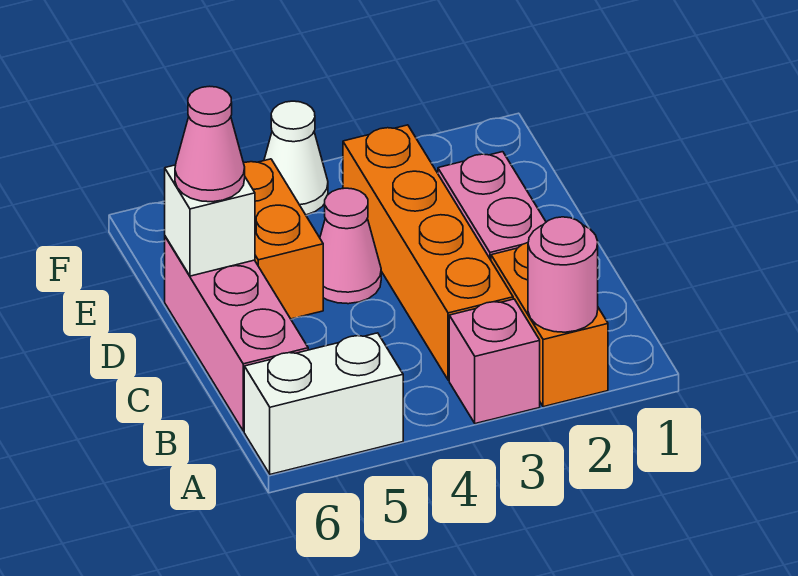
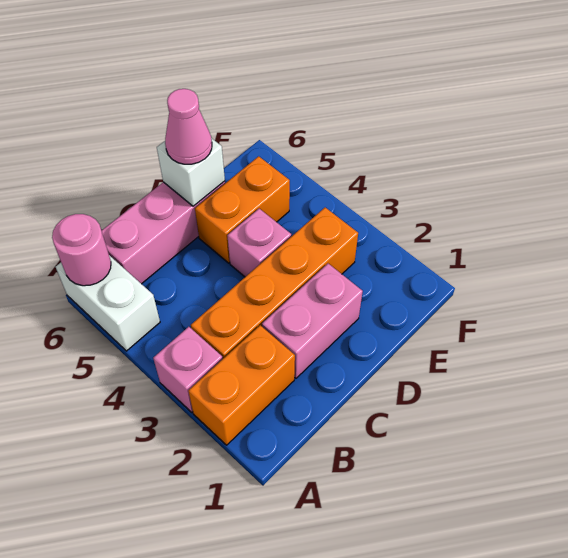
pink round brick A2 level 2 -> pink round brick A6 level 2
pink cone D4 level 1 -> pink brick D4 level 1
white cone F4 level 1 -> none

